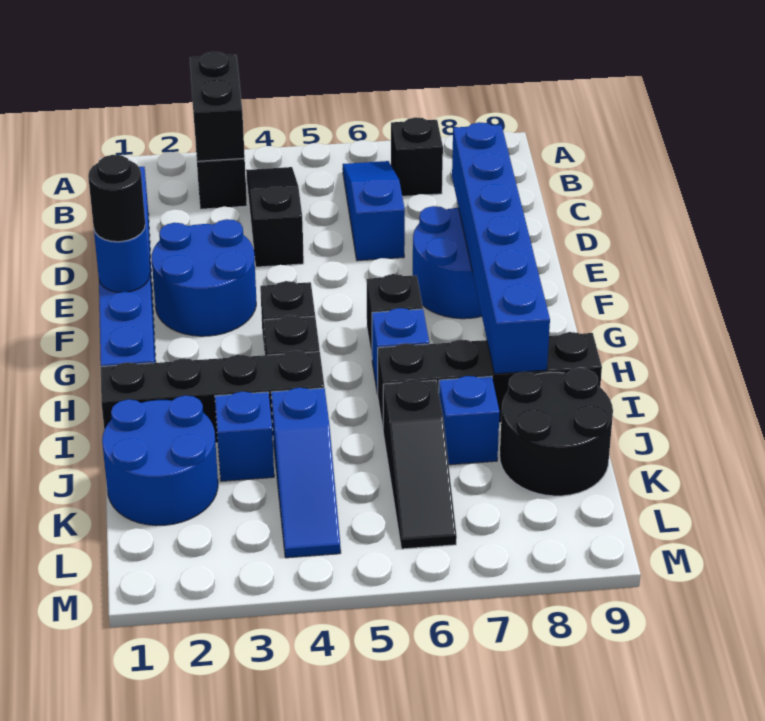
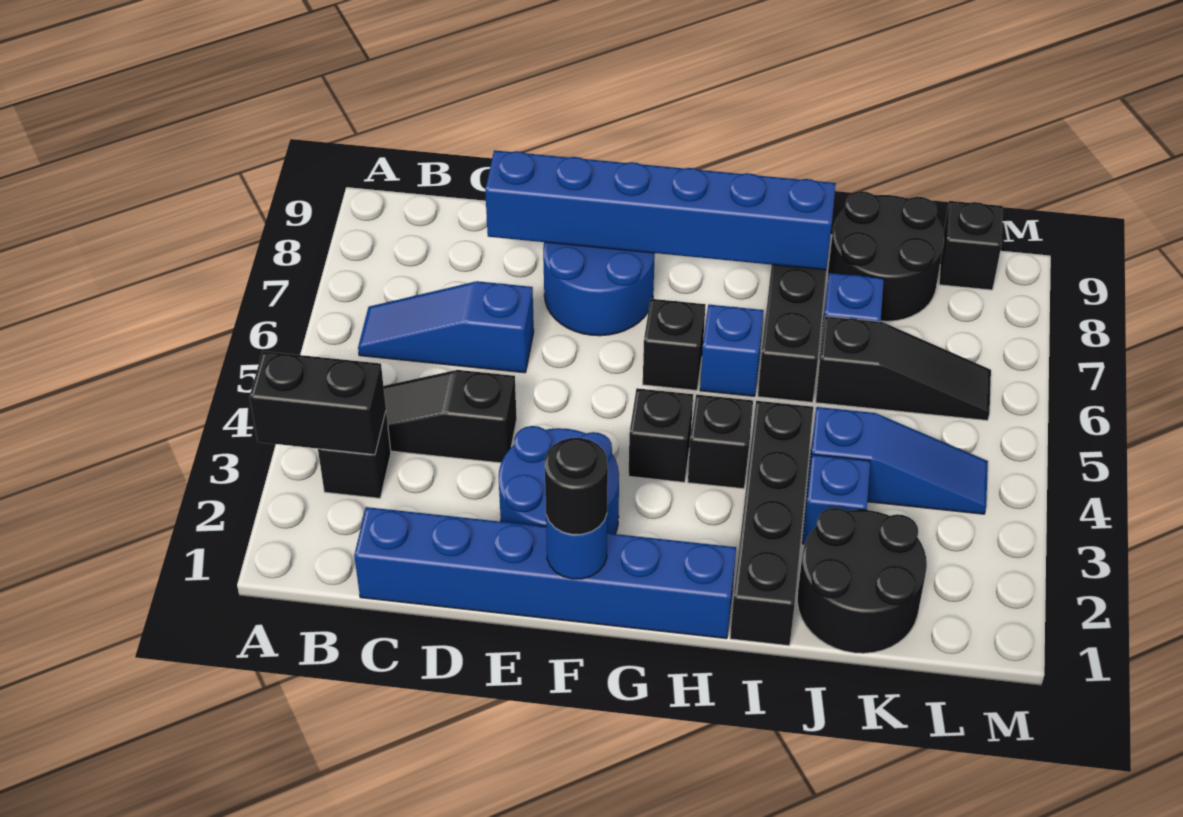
black brick B7 level 1 -> black brick L9 level 1
blue round brick J1:K2 level 1 -> black round brick J1:K2 level 1

